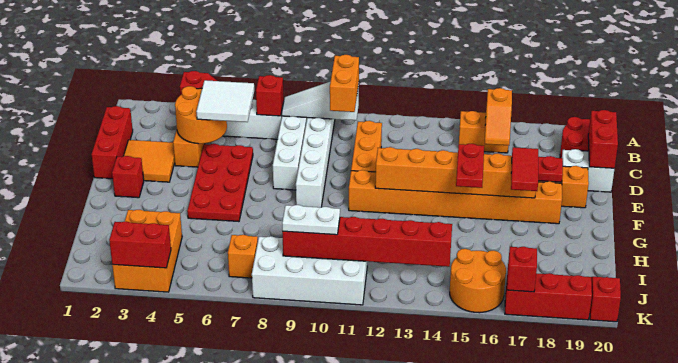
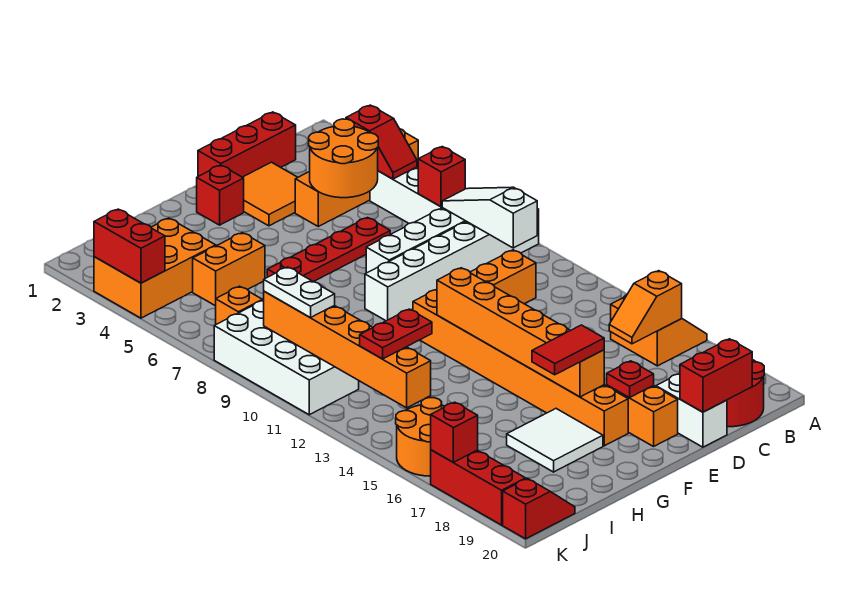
orange brick B10:C10 level 3 -> orange brick H5:I5 level 1
white tile C5:D6 level 3 -> white tile G17:H18 level 1
red plate D5:G6 level 1 -> red plate D6:G6 level 1
red plate F15:G15 level 3 -> red plate I13:J13 level 3
red brick J9:J14 level 2 -> orange brick J9:J14 level 2

